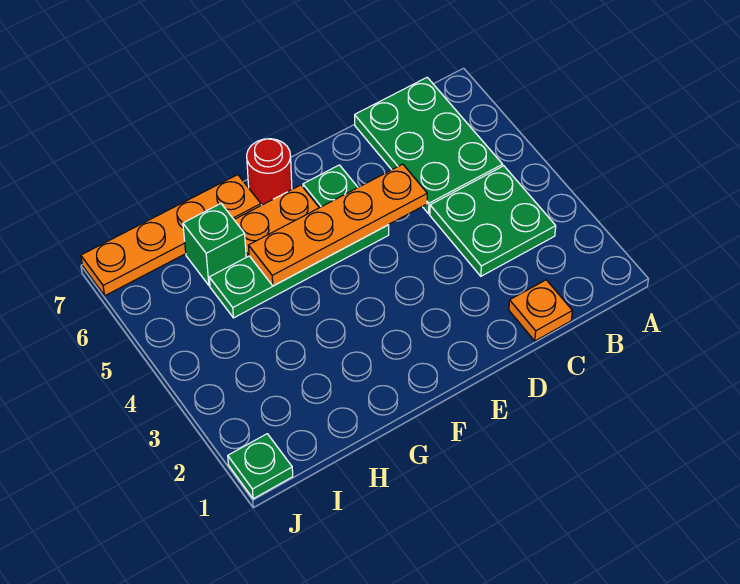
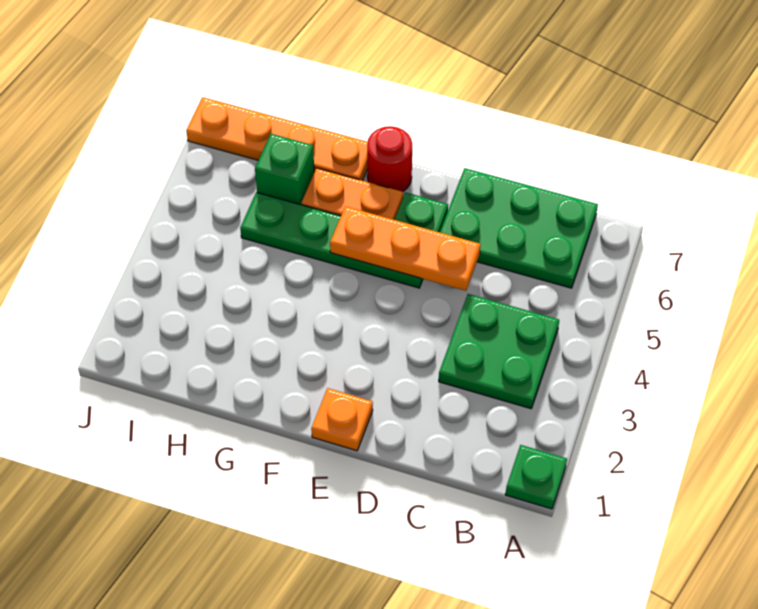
green plate B5:C7 level 1 -> green plate B6:D7 level 1
orange plate C1 level 1 -> orange plate E1 level 1
orange plate D5:G5 level 2 -> orange plate D5:F5 level 2
green plate J1 level 1 -> green plate A1 level 1

